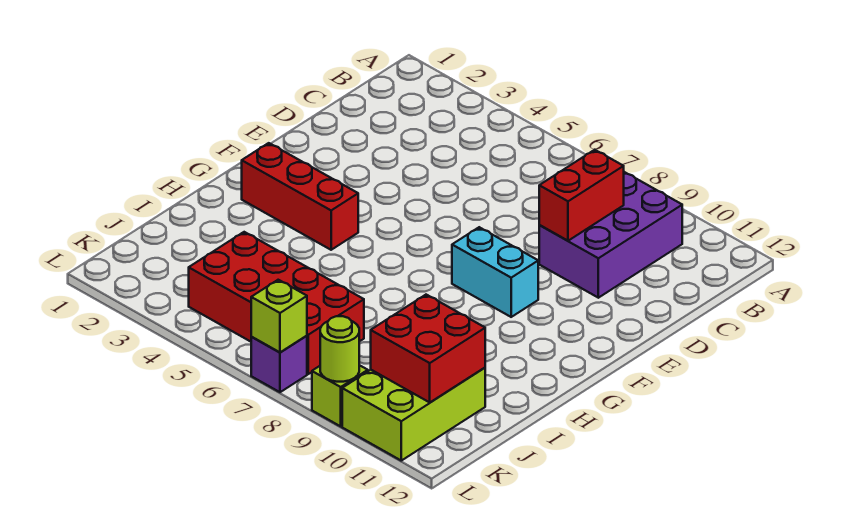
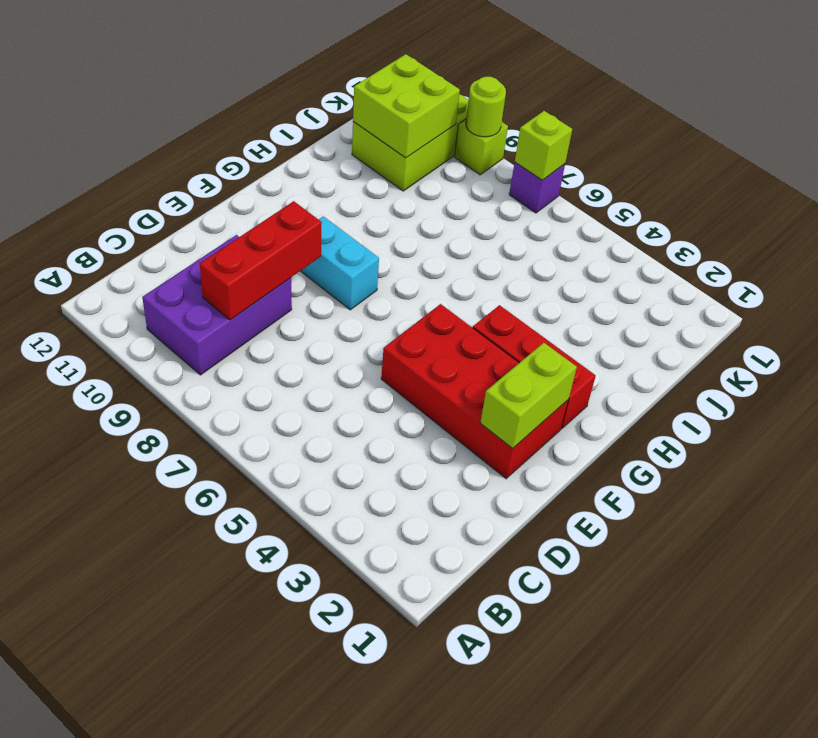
red brick C9:D9 level 2 -> red brick C9:E9 level 2
none -> lime brick E2:F2 level 2
red brick J4:K7 level 1 -> red brick E2:F5 level 1
red brick J10:K11 level 2 -> lime brick J10:K11 level 2

